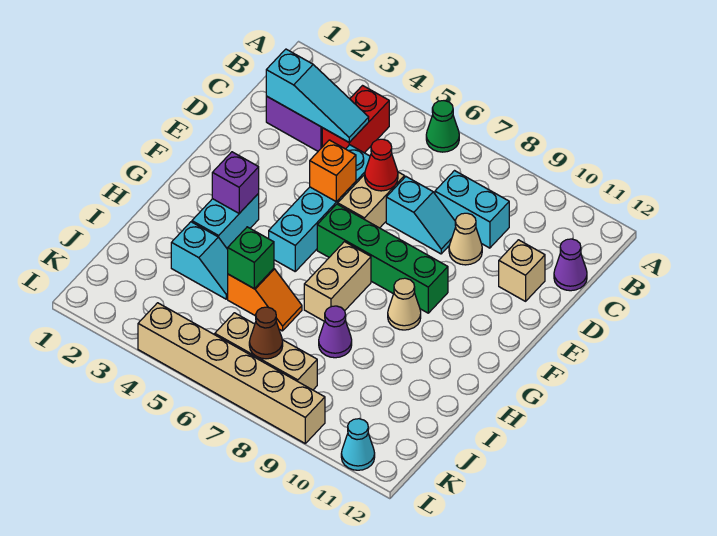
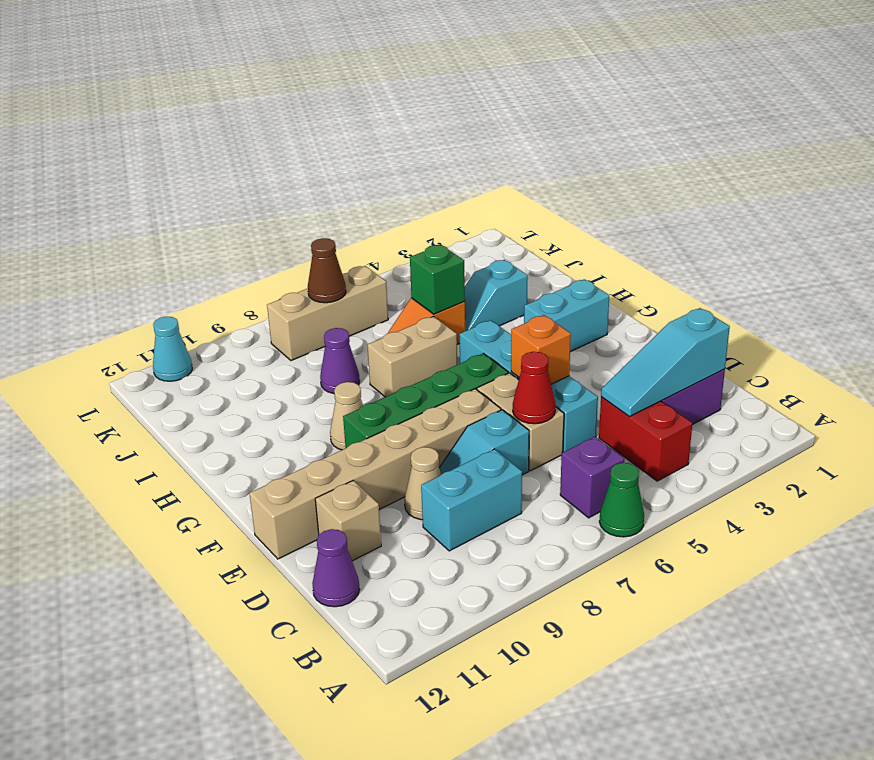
cyan brick G3:H3 level 1 -> cyan brick G2:G3 level 1
purple brick G3 level 2 -> purple brick B6 level 1
tan brick G7:H7 level 1 -> tan brick H6:H7 level 1
tan brick L4:L9 level 1 -> tan brick E7:E12 level 1

